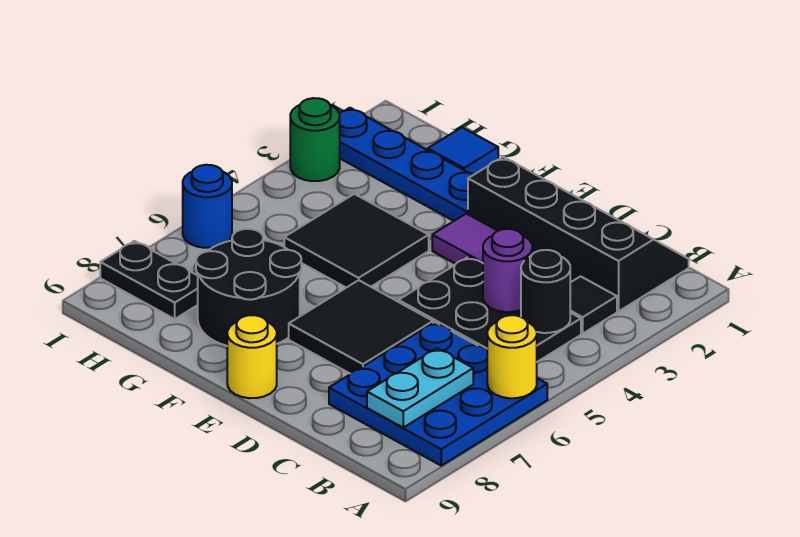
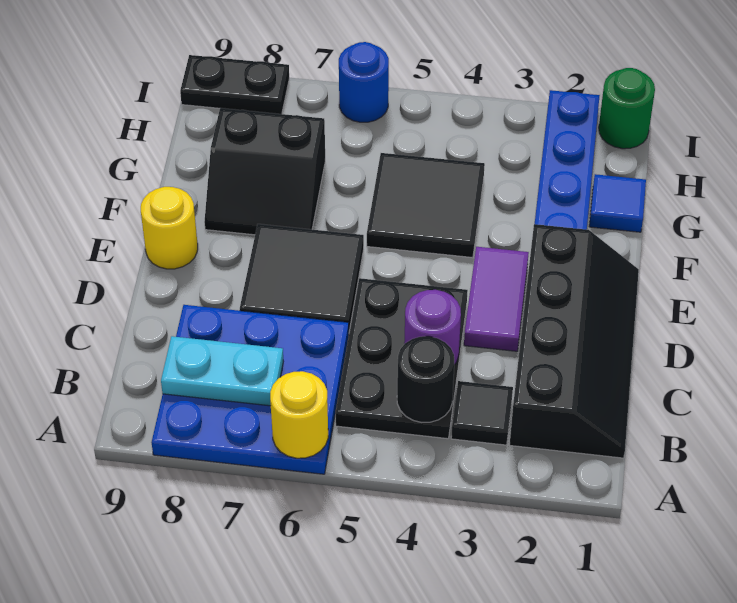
black round brick F7:G8 level 1 -> black slope F7:G8 level 1 top G
black plate H8:I8 level 1 -> black plate I8:I9 level 1
green round brick I3 level 1 -> green round brick I1 level 1

